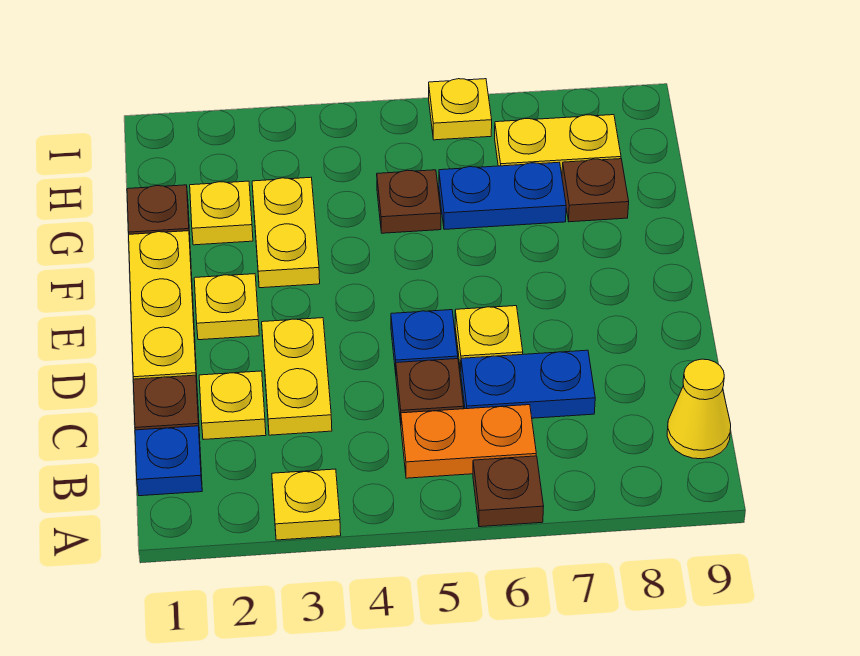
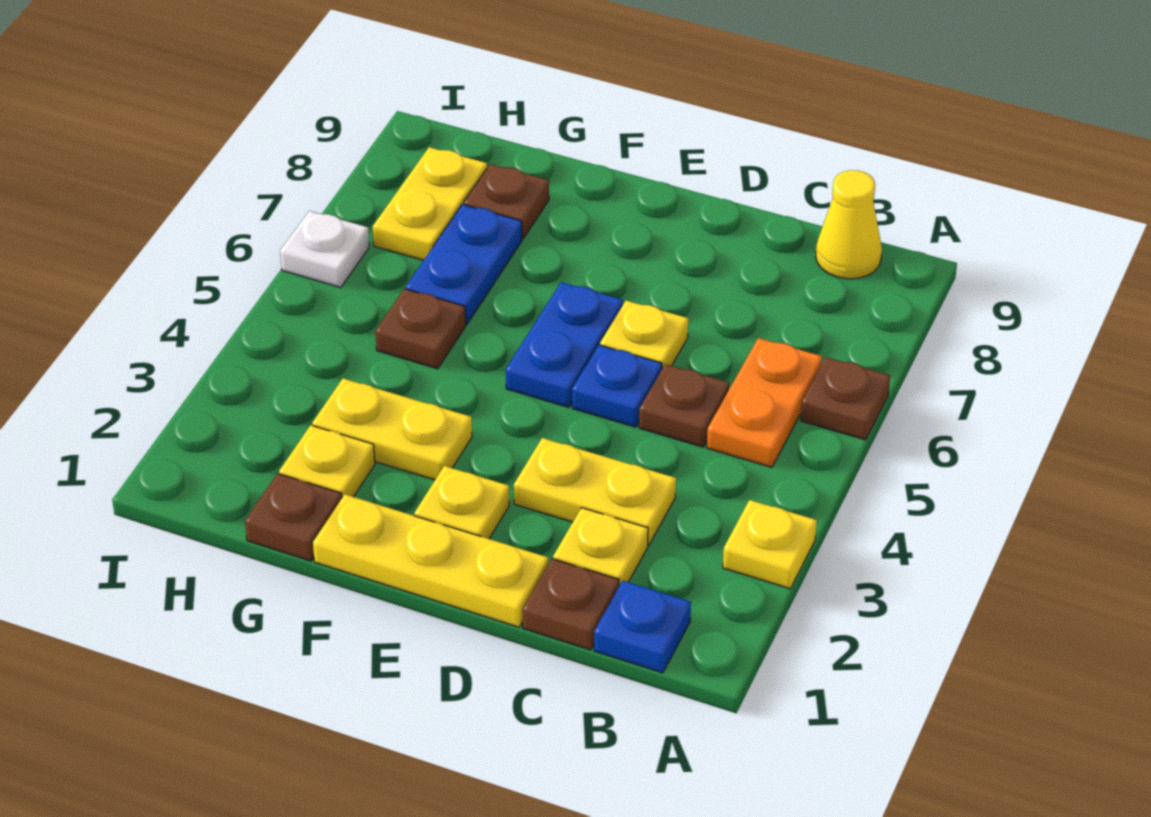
blue plate C6:C7 level 1 -> blue plate E5:E6 level 1
yellow plate I6 level 1 -> white plate I6 level 1

